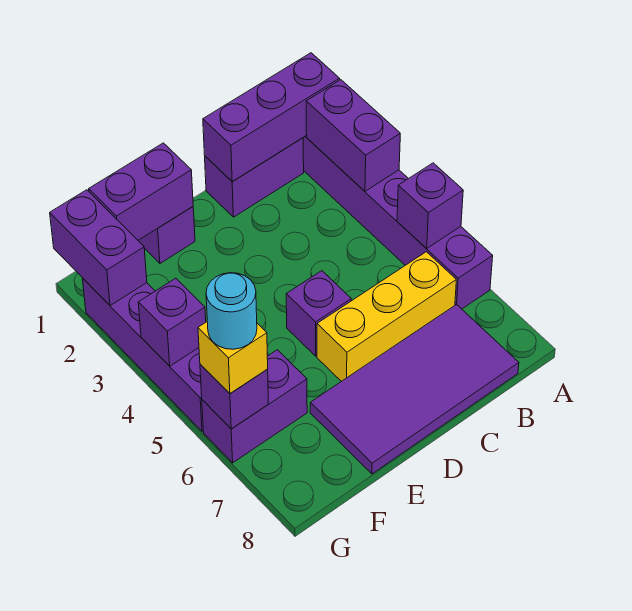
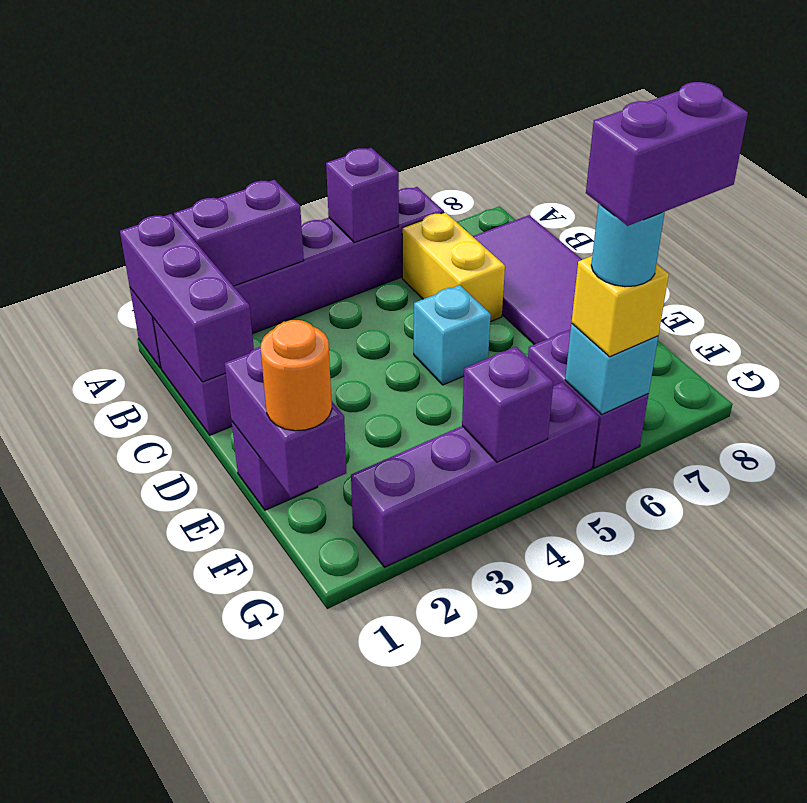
yellow brick B6:D6 level 1 -> yellow brick B6:C6 level 1
purple brick D5 level 1 -> cyan brick D5 level 1
none -> orange round brick F1 level 3
purple brick G1:G2 level 2 -> purple brick G6:G7 level 5
purple brick G6 level 2 -> cyan brick G6 level 2

